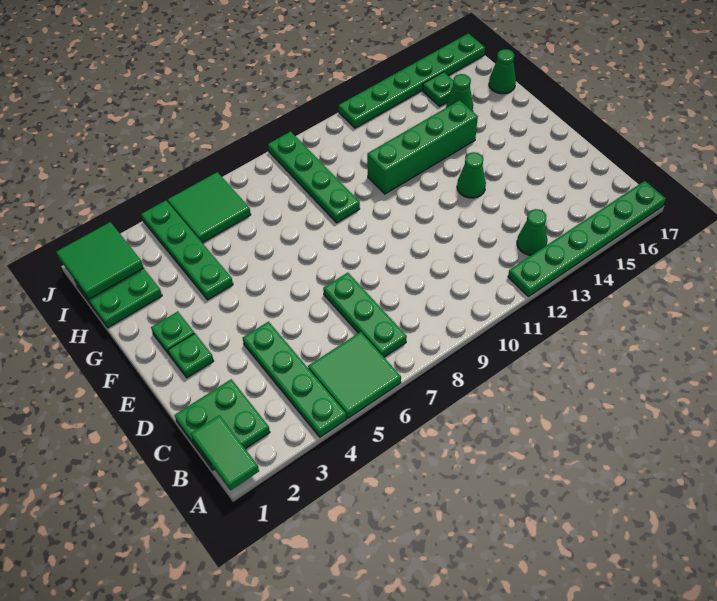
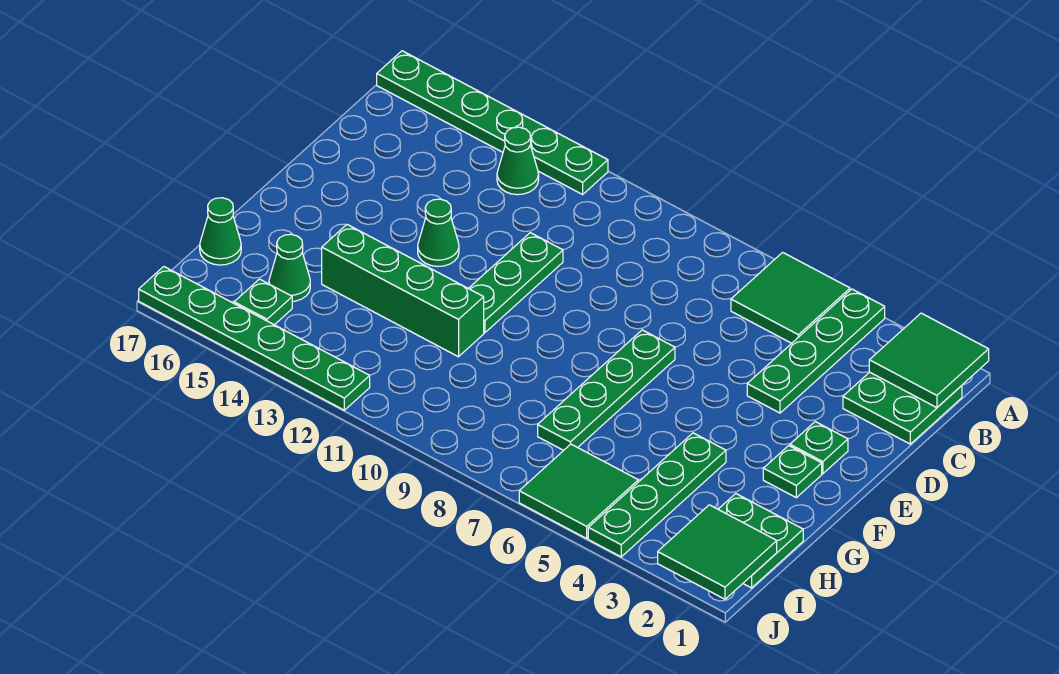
green tile A1:B1 level 2 -> green tile A1:B2 level 2
green plate B7:D7 level 1 -> green plate D11:F11 level 1
green plate G9:J9 level 1 -> green plate E7:H7 level 1

